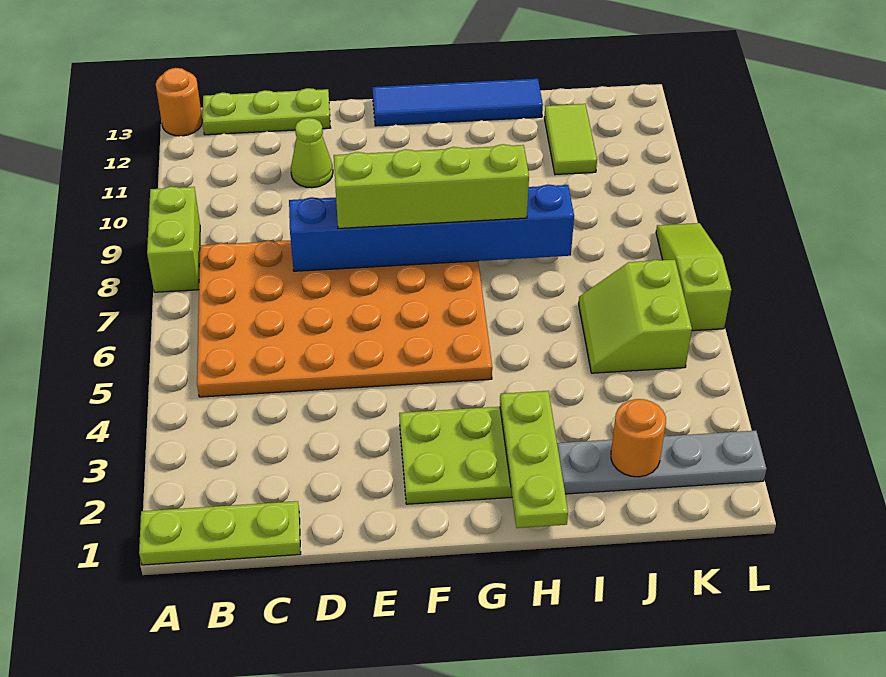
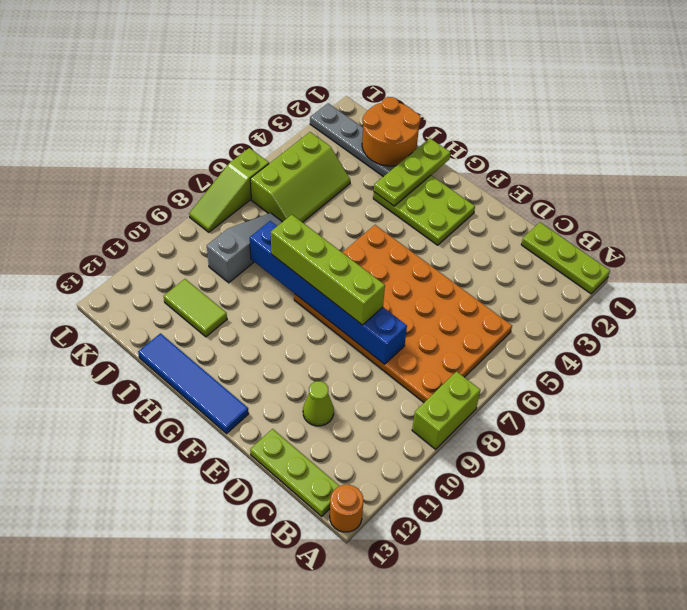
orange round brick J2 level 2 -> orange round brick I1:J2 level 2
lime slope J5:K6 level 1 top K -> lime slope J4:K6 level 1 top K
none -> grey slope J7:J9 level 1 top 9
lime tile J11:J12 level 1 -> lime tile I11:J11 level 1

